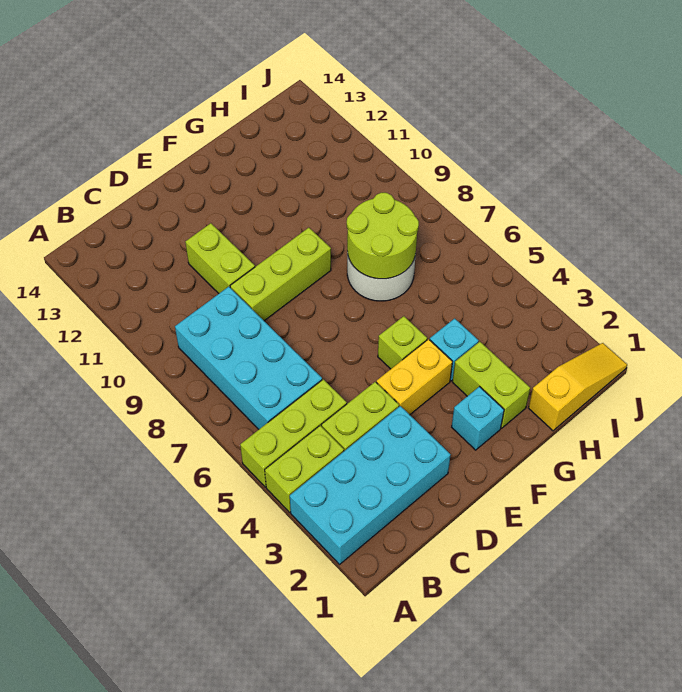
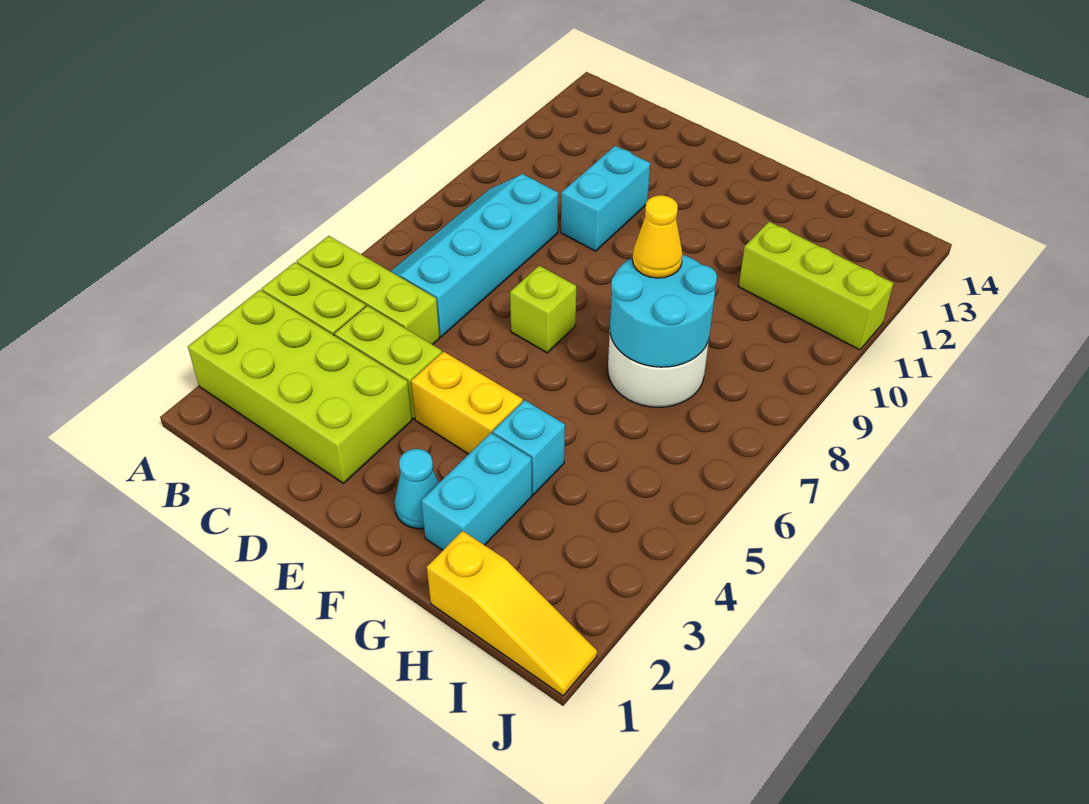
cyan brick A2:D3 level 1 -> lime brick A2:D3 level 1
cyan brick B6:C9 level 1 -> cyan slope B6:C9 level 1 top C
lime brick D9:F9 level 1 -> lime brick H11:J11 level 1
lime brick D10:D11 level 1 -> cyan brick D10:D11 level 1
cyan brick F2 level 1 -> cyan cone F2 level 1
lime brick F5 level 1 -> lime brick E7 level 1
lime brick G2:G3 level 1 -> cyan brick G2:G3 level 1
lime round brick G7:H8 level 2 -> cyan round brick G7:H8 level 2
none -> yellow cone G8 level 3

